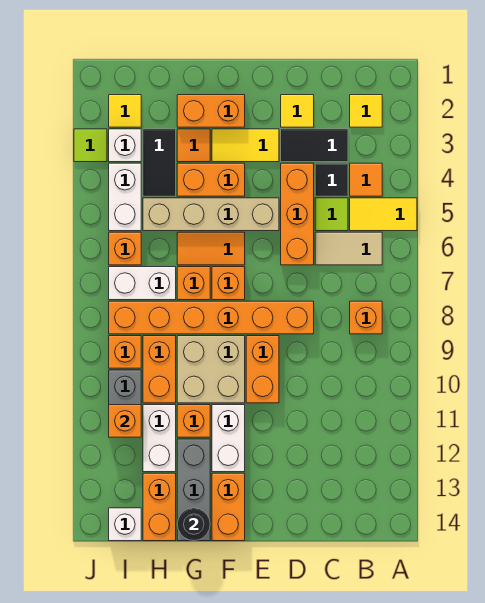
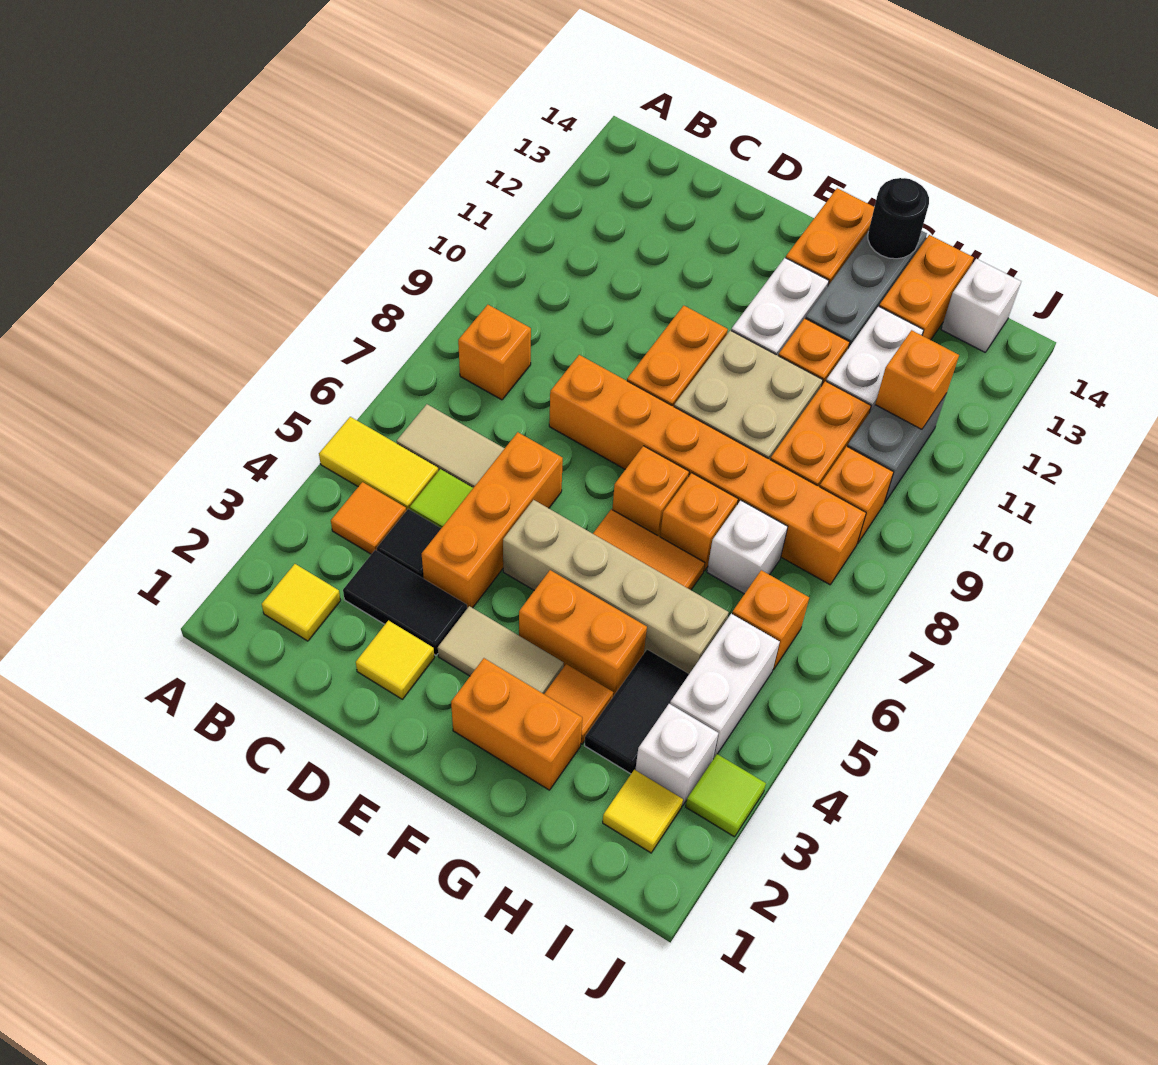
yellow tile E3:F3 level 1 -> tan tile E3:F3 level 1
white brick H7:I7 level 1 -> white brick H7 level 1

